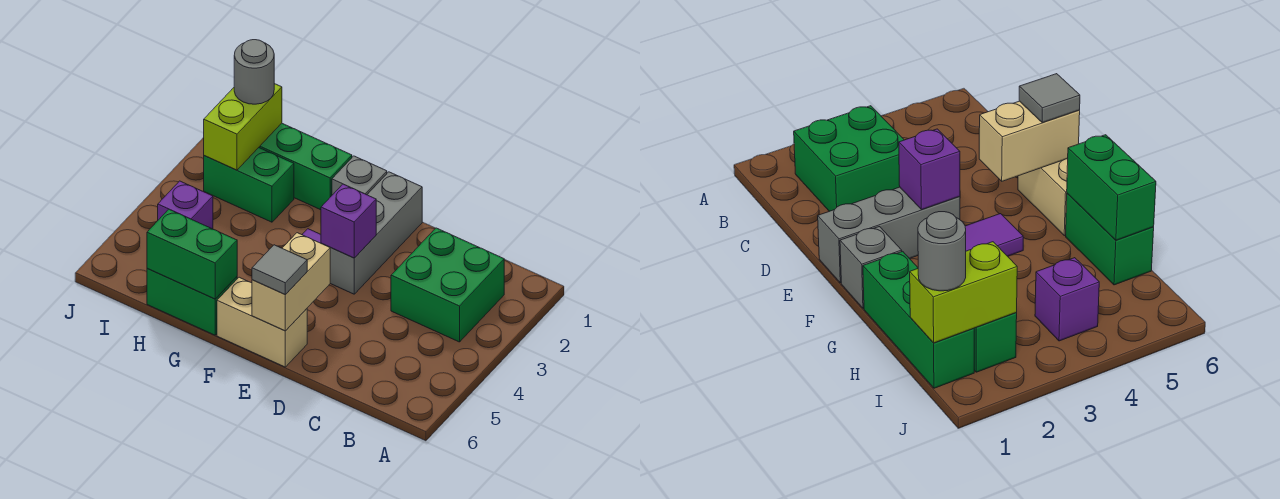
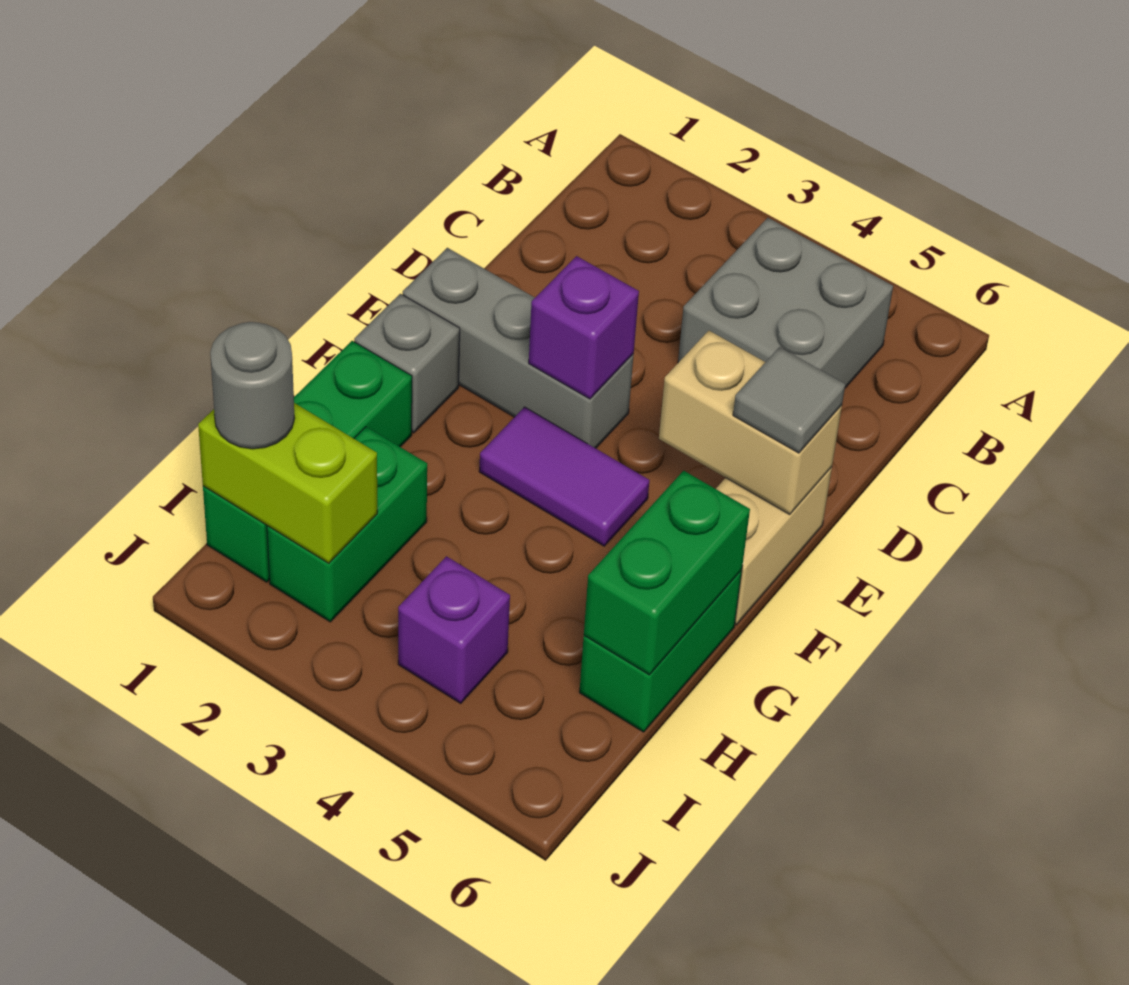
green brick B2:C3 level 1 -> none
none -> grey brick B4:C5 level 1

